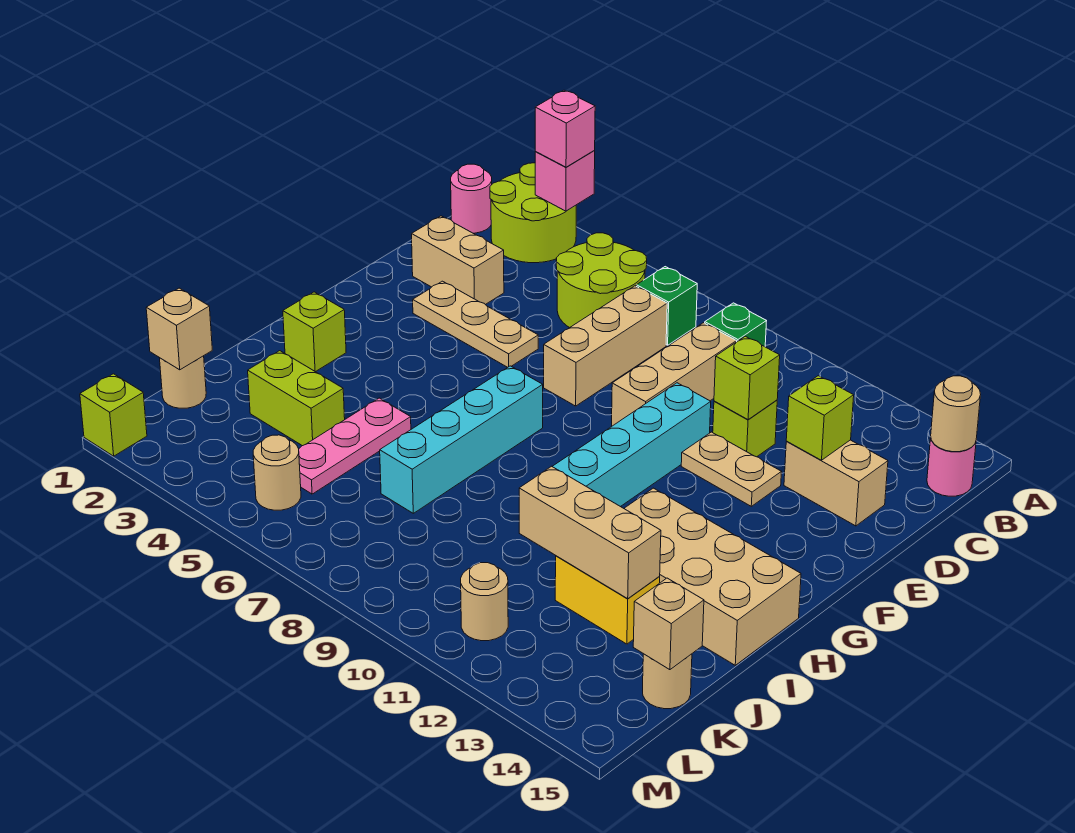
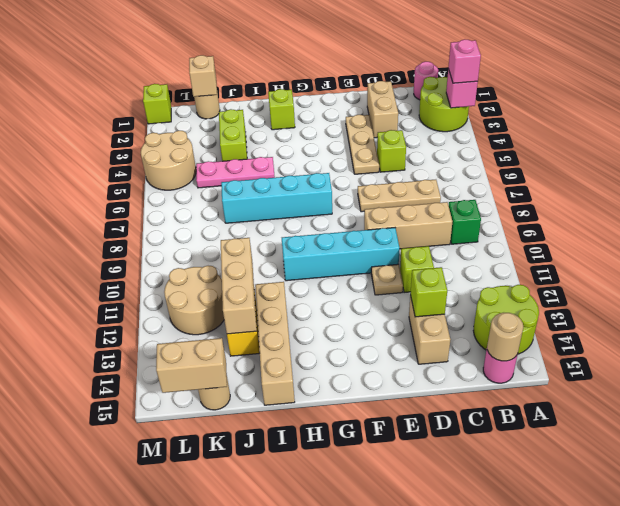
lime round brick B5:C6 level 1 -> lime round brick A13:B14 level 1
green brick B7 level 1 -> none
tan brick C7:E7 level 1 -> tan plate C7:E7 level 1
lime brick D11 level 2 -> lime brick D5 level 1
tan plate E11:E12 level 1 -> tan plate E11 level 1
tan brick H12:I15 level 1 -> tan brick I12:I15 level 1
tan brick K15 level 2 -> tan brick K15:L15 level 2
tan round brick L5 level 1 -> tan round brick L4:M5 level 1
tan round brick L11 level 1 -> tan round brick K11:L12 level 1

